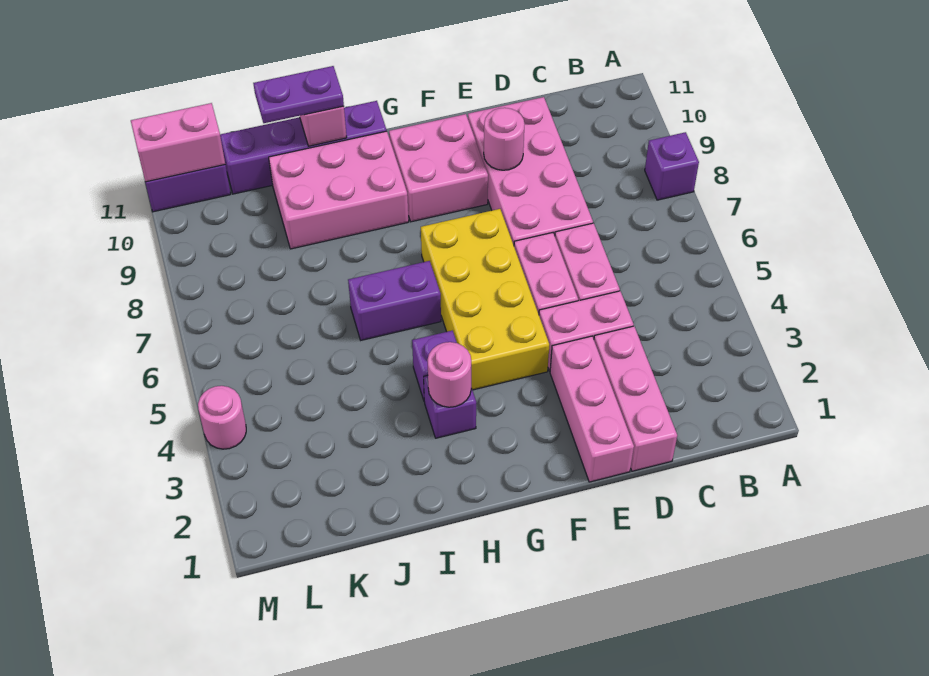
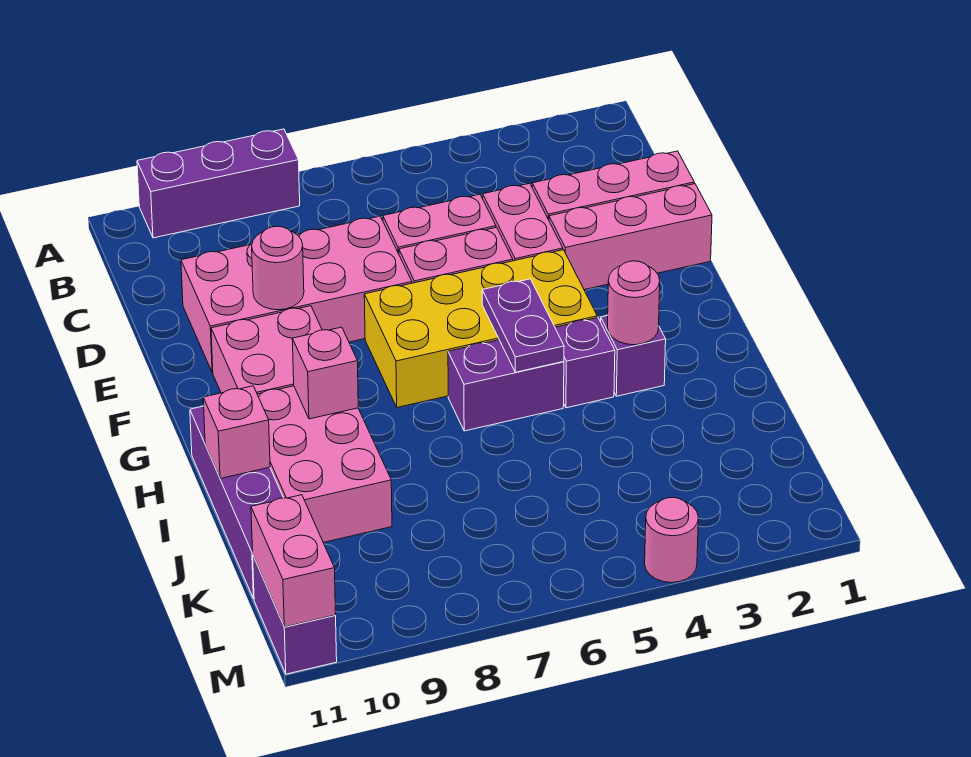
purple brick A8 level 1 -> purple brick A8:A10 level 1
purple brick H6:I6 level 1 -> purple brick H5:H6 level 1
none -> pink brick H9 level 2
purple plate I11:J11 level 3 -> purple plate G5:H5 level 2

